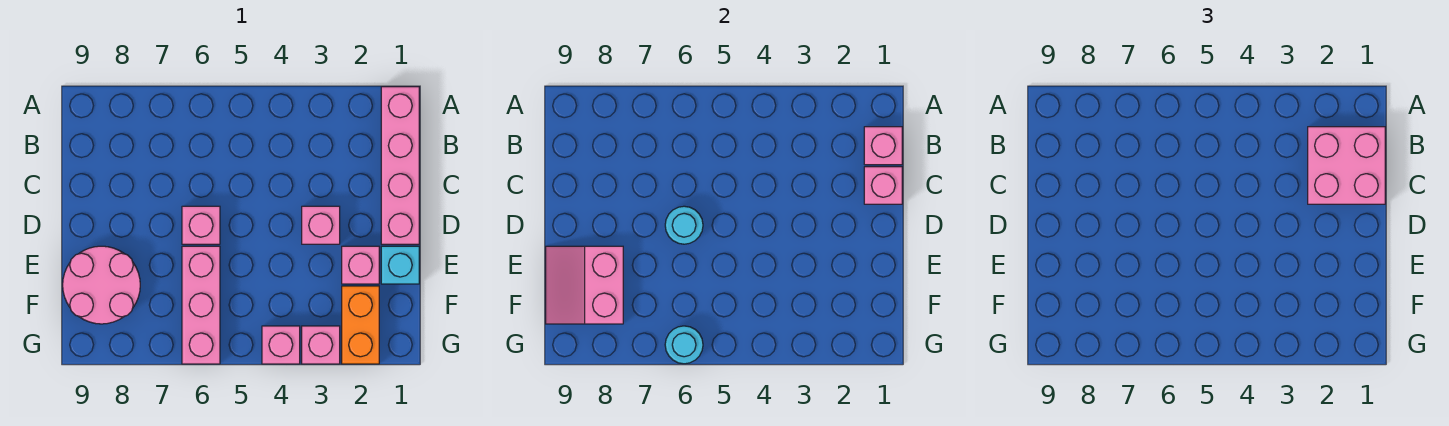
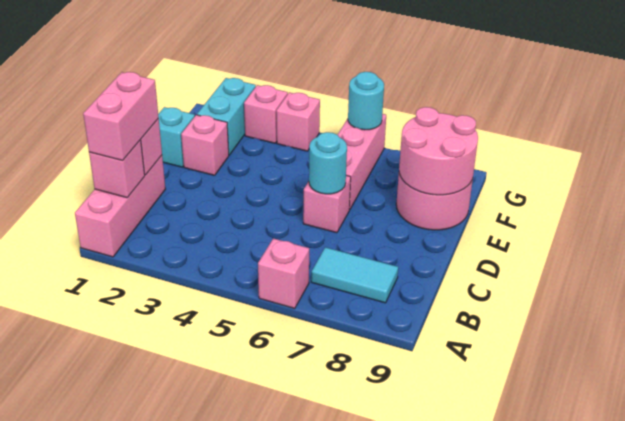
pink brick A1:D1 level 1 -> pink brick A1:C1 level 1
pink brick B1:C2 level 3 -> pink brick B1:C1 level 3
none -> cyan tile B7:B8 level 1
pink brick D3 level 1 -> pink brick A6 level 1
pink slope E8:F9 level 2 top 8 -> pink round brick E8:F9 level 2
orange brick F2:G2 level 1 -> cyan brick F2:G2 level 1

